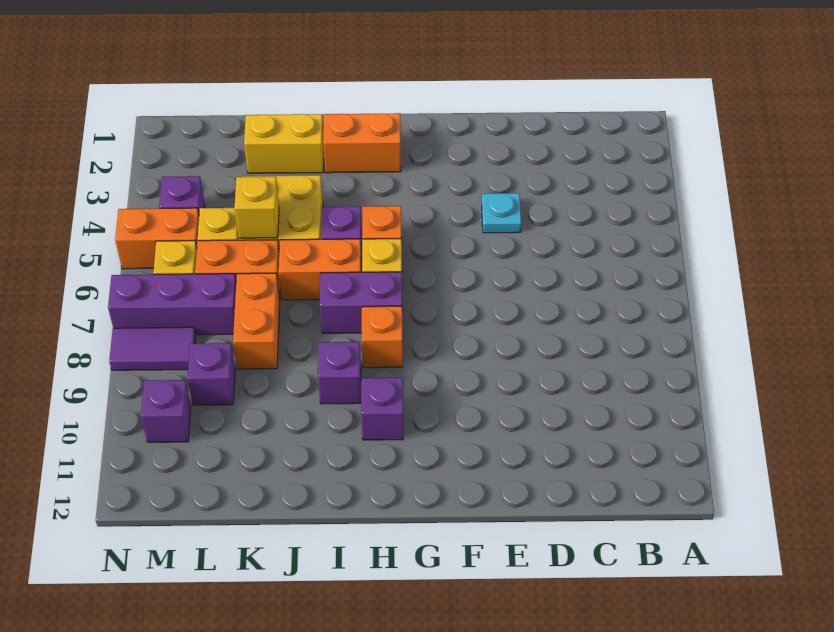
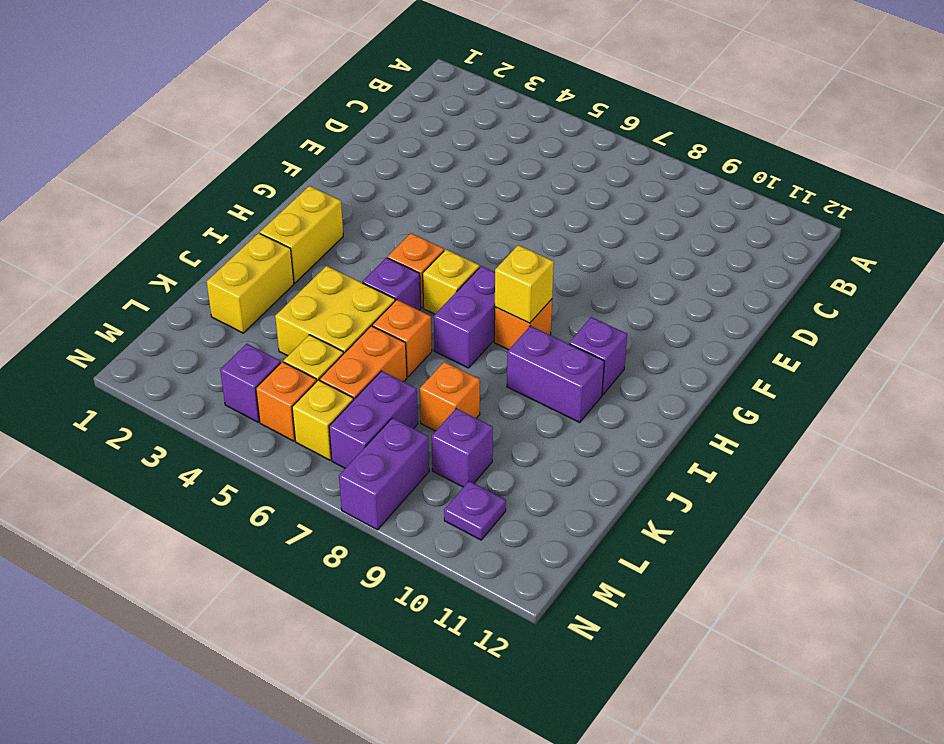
cyan plate E4 level 1 -> none
orange brick H2:I2 level 1 -> yellow brick H2:I2 level 1
orange brick I6:J6 level 1 -> orange brick J6 level 1
purple brick I9 level 1 -> purple brick I9:I10 level 1
yellow brick K5 level 2 -> yellow brick H8 level 2
orange brick K7:K8 level 1 -> orange brick K8 level 1
purple brick L7:N7 level 1 -> purple brick L7:M7 level 1
orange brick M5:N5 level 1 -> orange brick M5 level 1
purple tile M8:N8 level 1 -> purple brick M8:N8 level 1
purple brick M10 level 1 -> purple plate M10 level 1

